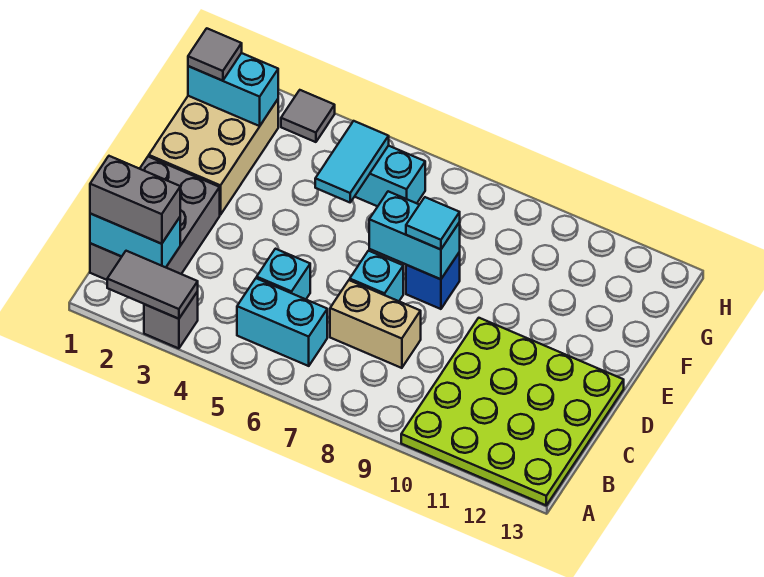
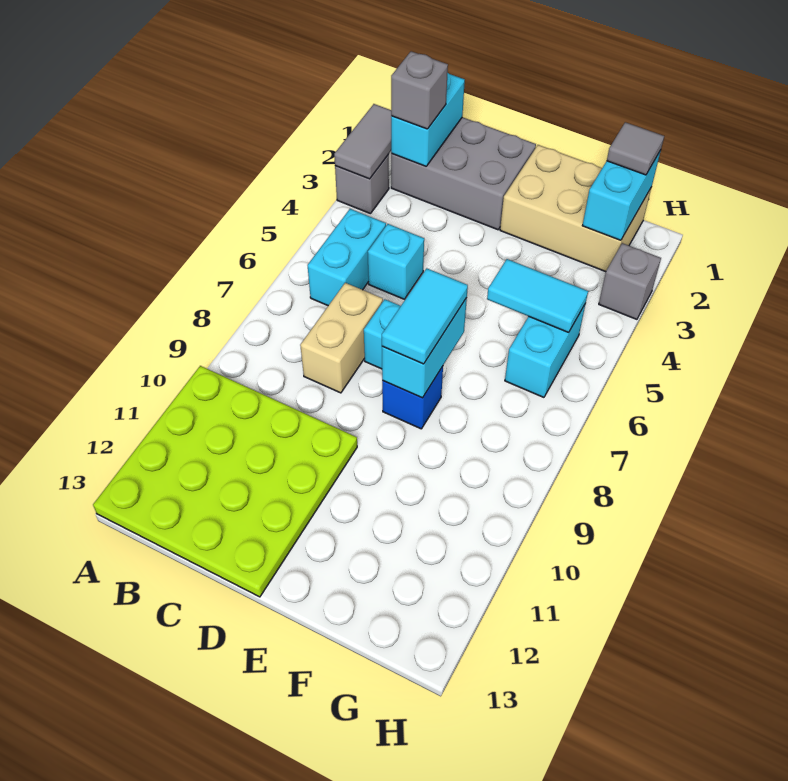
grey brick B1:B2 level 3 -> grey brick B2 level 3
cyan tile E8 level 3 -> cyan tile E7:E8 level 3
grey tile H3 level 1 -> grey brick H3 level 1

